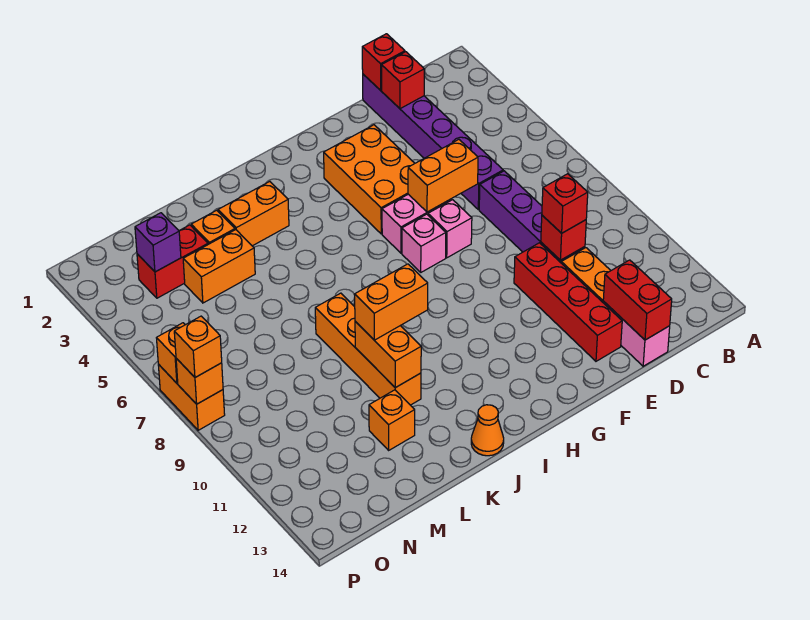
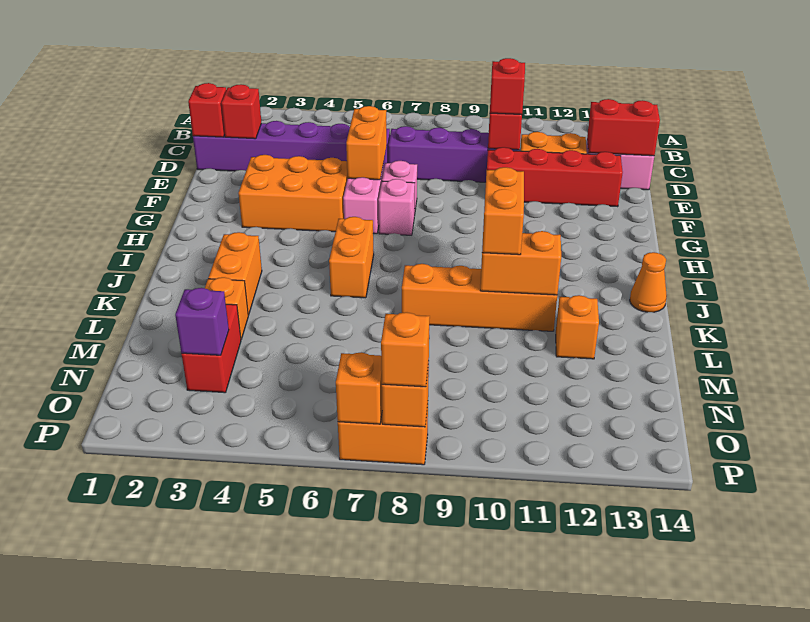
orange brick L4:M4 level 1 -> orange brick I6:J6 level 1

